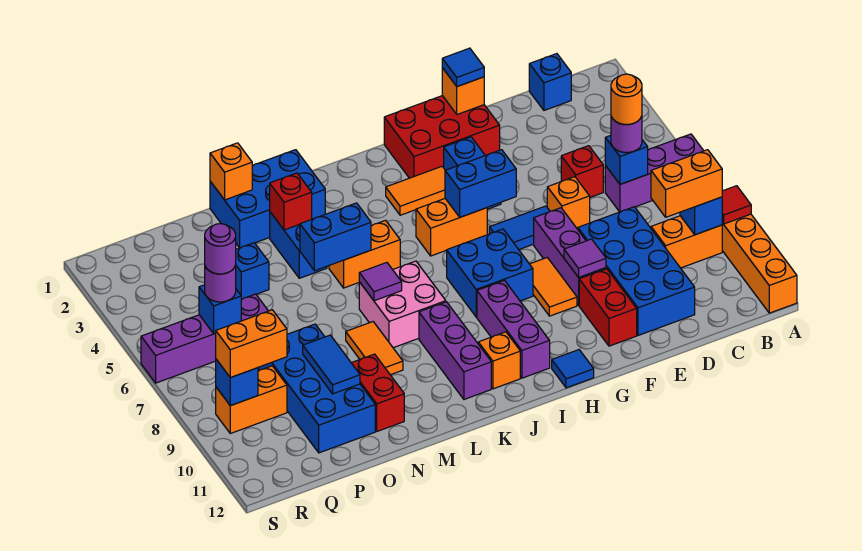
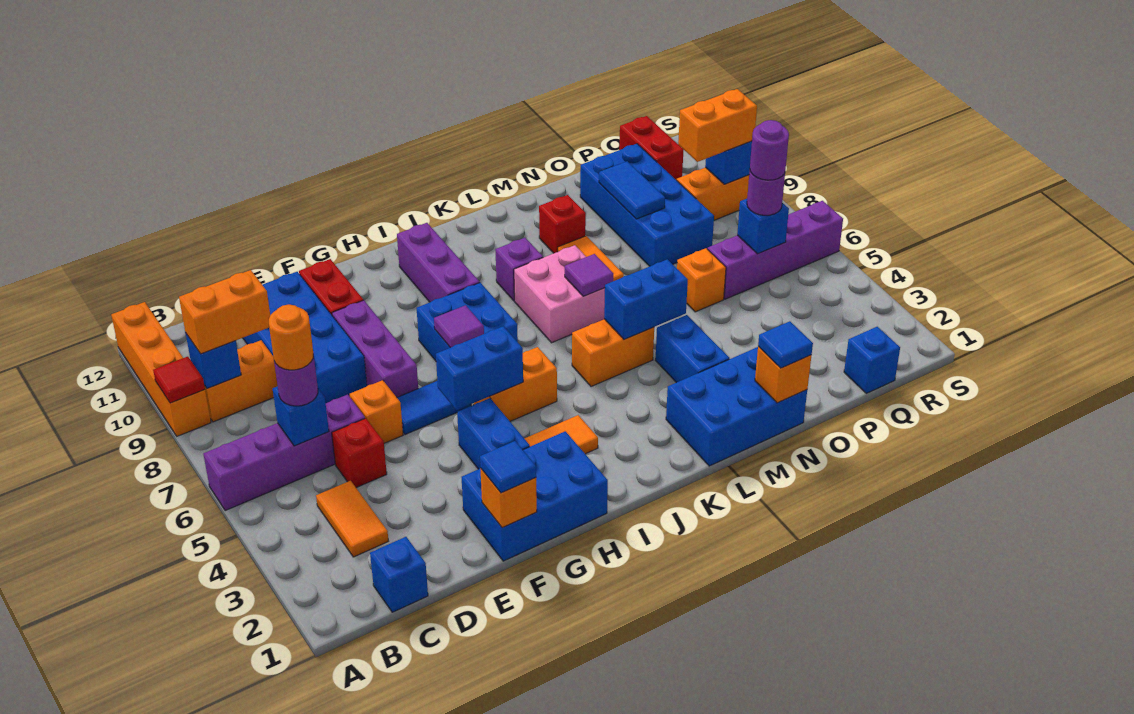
purple brick A6:C6 level 1 -> purple brick A6:D6 level 1
red brick F1:H2 level 1 -> blue brick F1:H2 level 1
purple tile F9 level 2 -> purple tile H7 level 2
orange tile G8:G9 level 1 -> orange tile C3:C4 level 1
blue tile H12 level 1 -> blue tile N1 level 3
orange brick J11 level 1 -> orange brick O6 level 1
purple brick K9:K11 level 1 -> purple brick K9 level 1
red brick M3 level 2 -> red brick M10 level 1
red brick N10:N11 level 1 -> red brick Q11:Q12 level 1
blue brick O4 level 1 -> blue brick Q1 level 1

